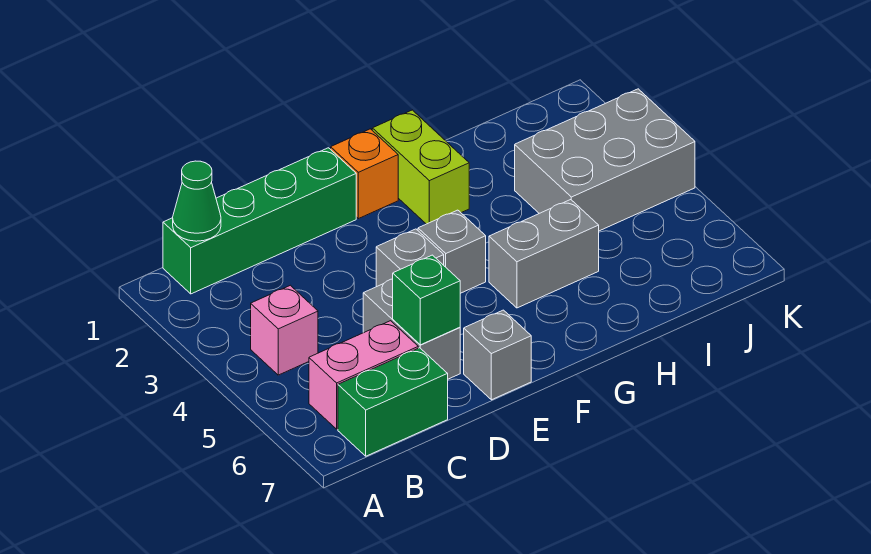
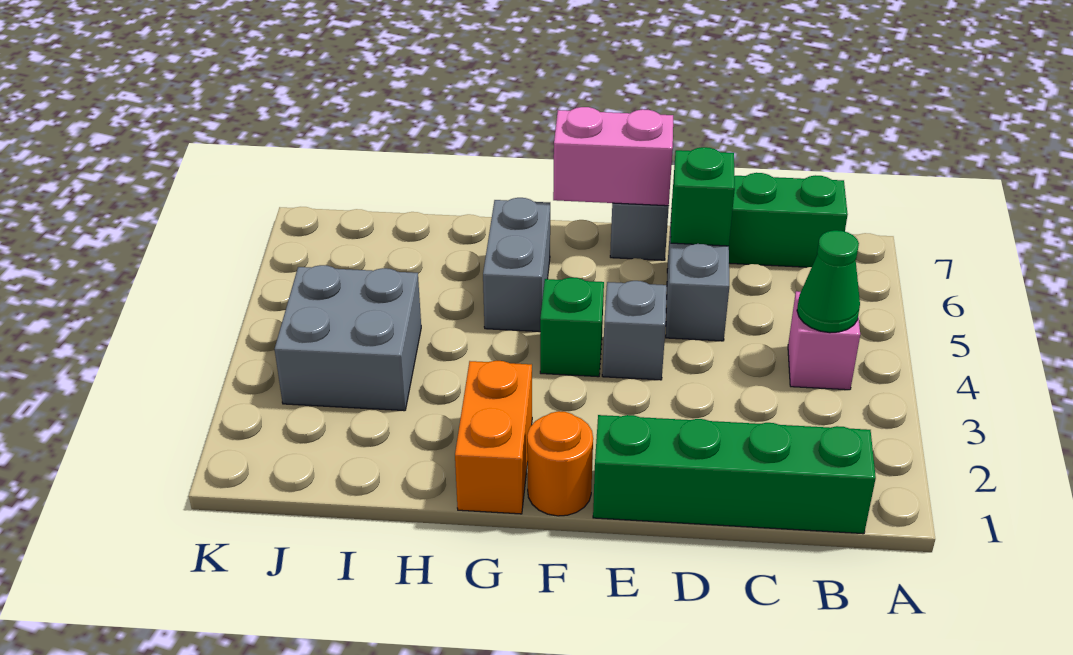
green cone B1 level 2 -> green cone B4 level 2
pink brick B6:C6 level 1 -> pink brick E7:F7 level 2
orange brick F1 level 1 -> orange round brick F1 level 1
grey brick F4 level 1 -> green brick F4 level 1
lime brick G1:G2 level 1 -> orange brick G1:G2 level 1
grey brick G5:H5 level 1 -> grey brick G5:G6 level 1
grey brick I3:K4 level 1 -> grey brick I3:J4 level 1

